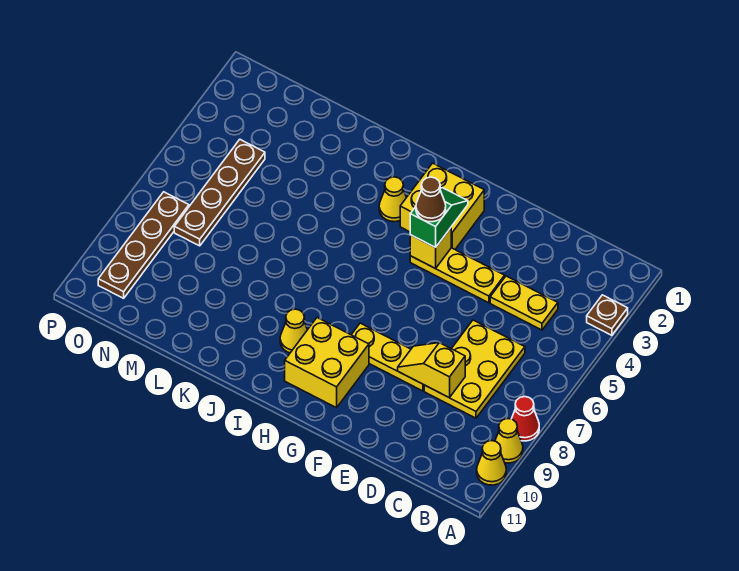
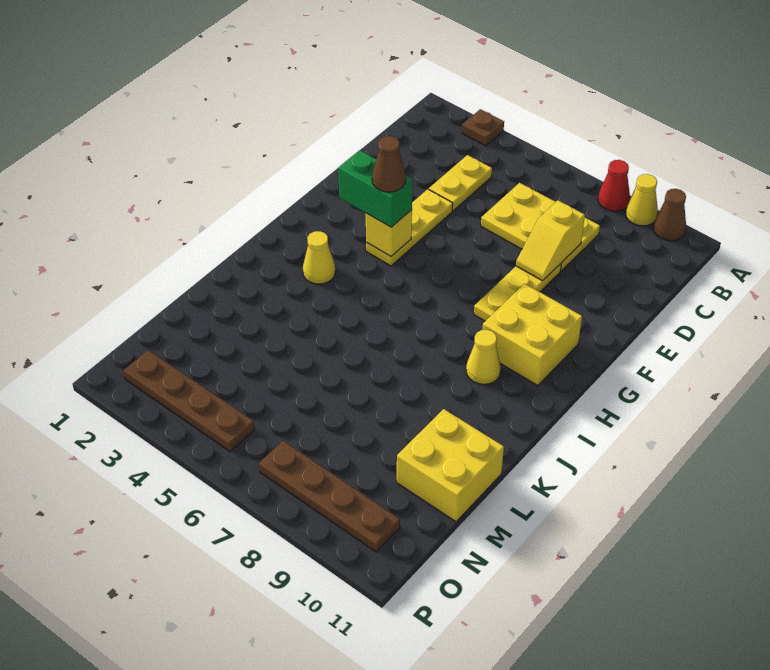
yellow cone A10 level 1 -> brown cone A10 level 1
yellow brick G2:H3 level 1 -> yellow brick L10:M11 level 1
green slope G3:G4 level 3 top 4 -> green brick G3:G4 level 3
brown plate N4:N7 level 1 -> brown plate O2:O5 level 1

